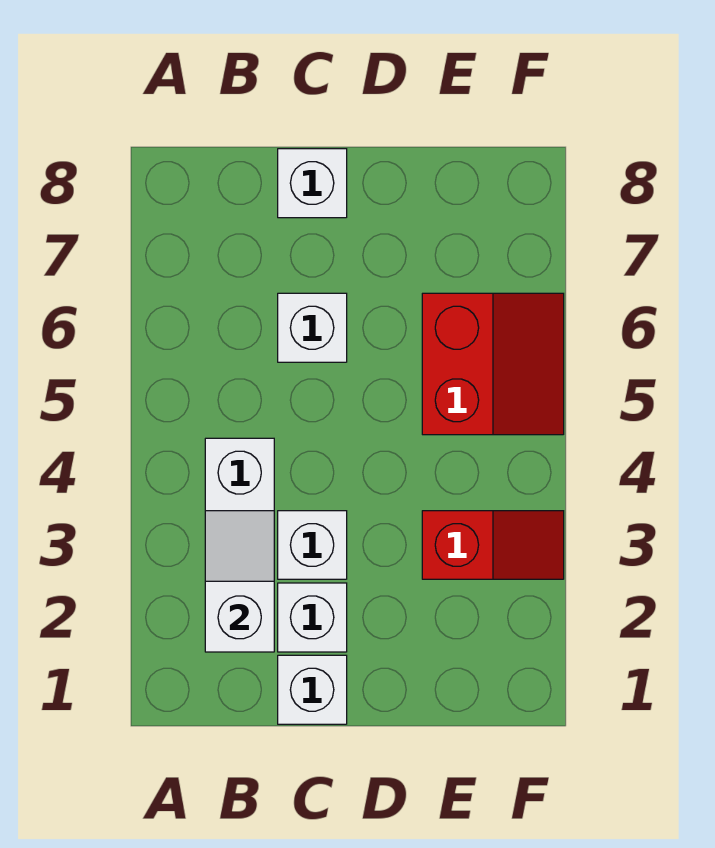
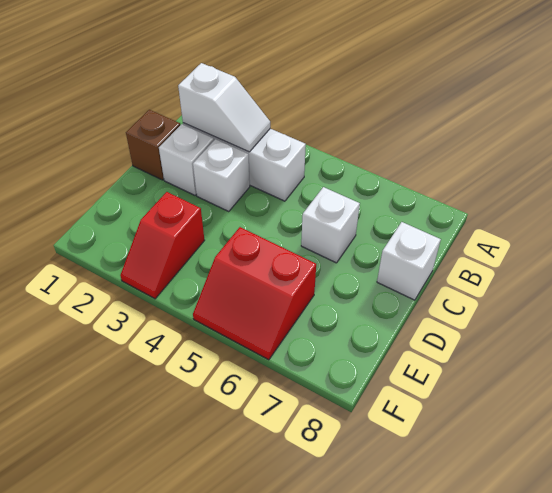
white brick C1 level 1 -> brown brick C1 level 1

